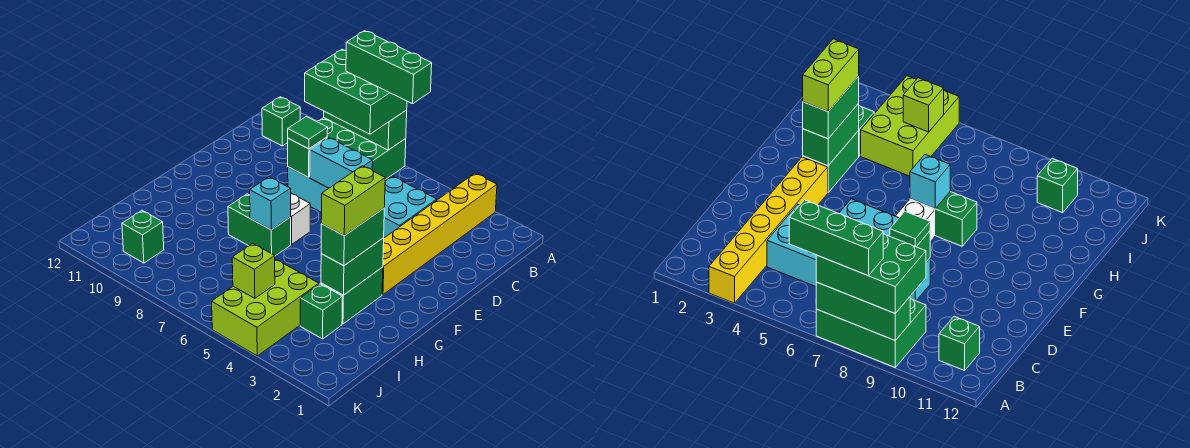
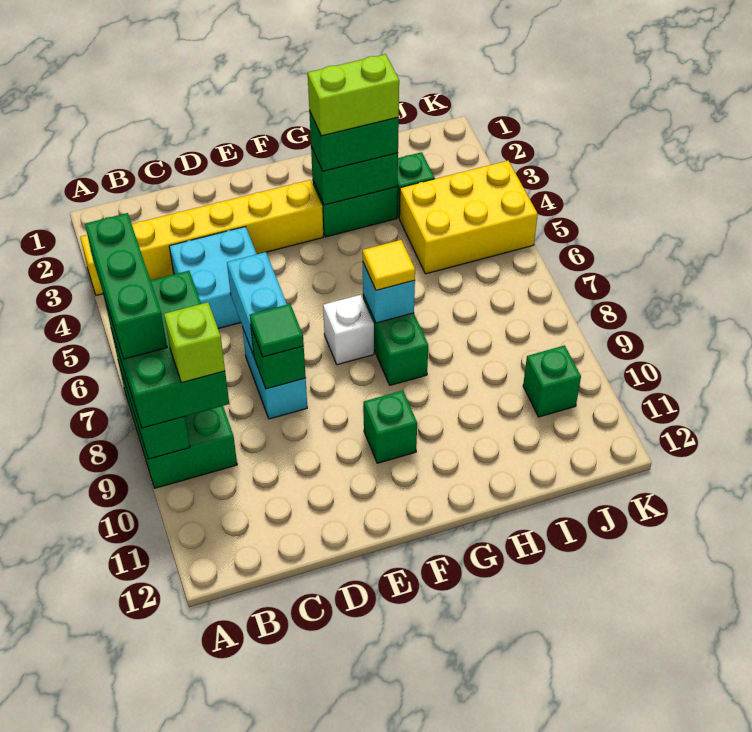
green brick B11 level 1 -> green brick F10 level 1
none -> yellow tile G7 level 3
lime brick I4:K5 level 1 -> yellow brick I4:K5 level 1
lime brick J5 level 2 -> lime brick B9 level 4

